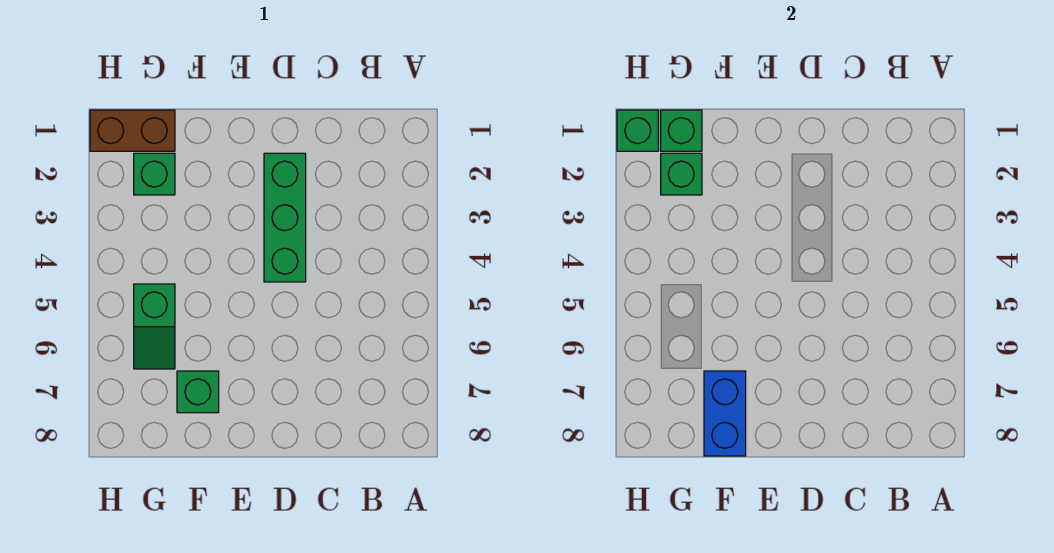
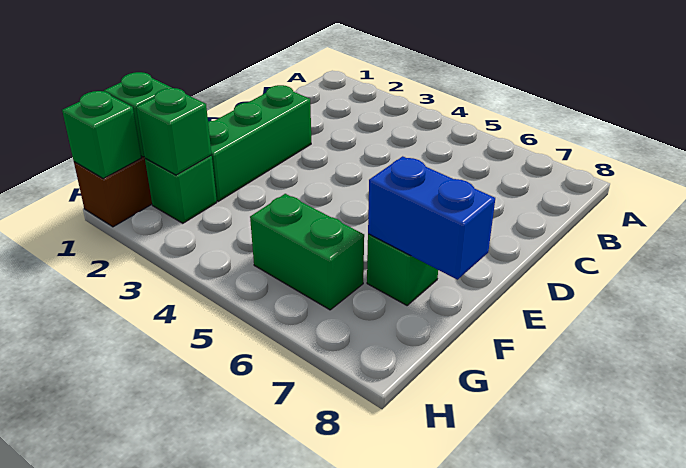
green brick D2:D4 level 1 -> green brick D2:F2 level 1
green slope G5:G6 level 1 top 5 -> green brick G5:G6 level 1

